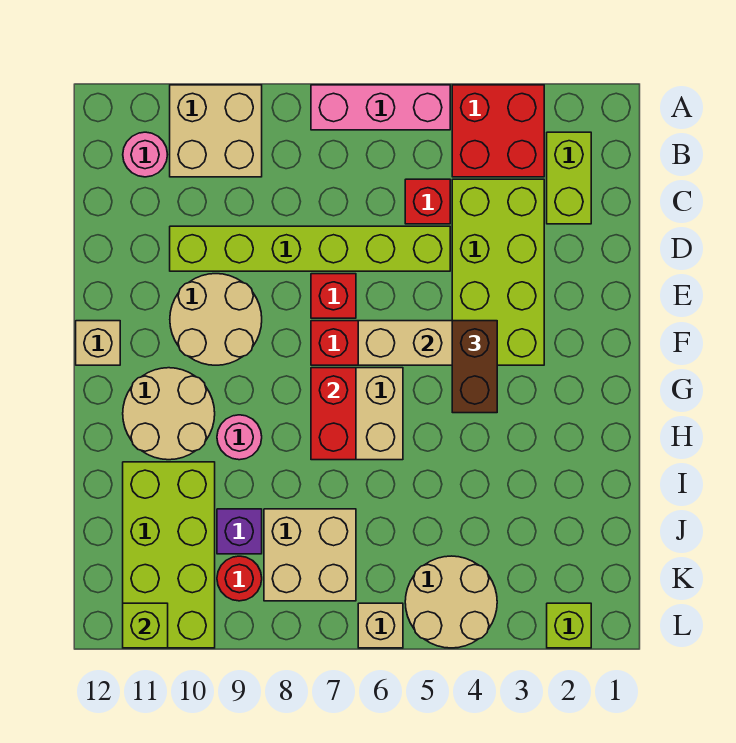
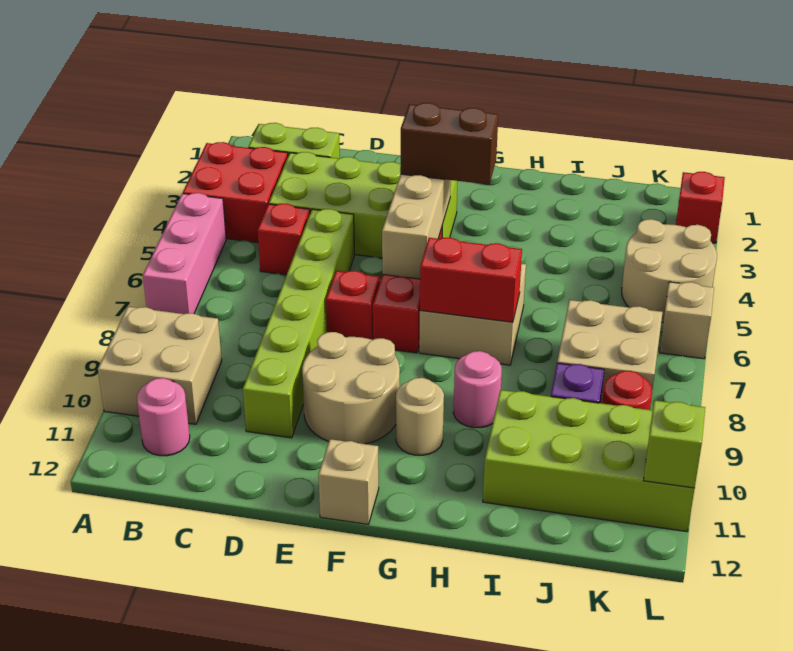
tan round brick G10:H11 level 1 -> tan round brick G10 level 1
lime brick L2 level 1 -> red brick L2 level 1

